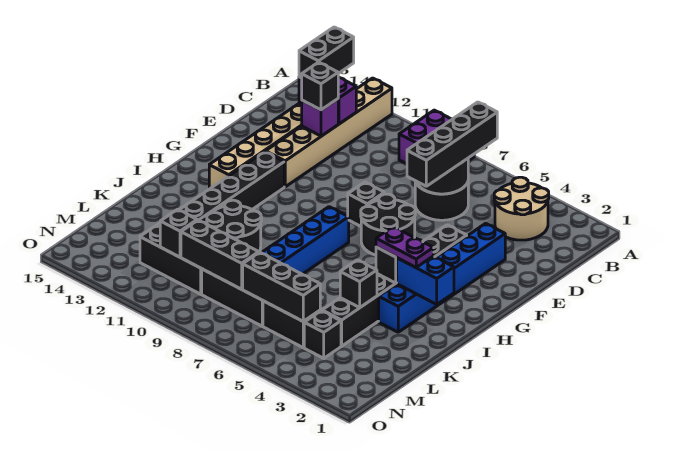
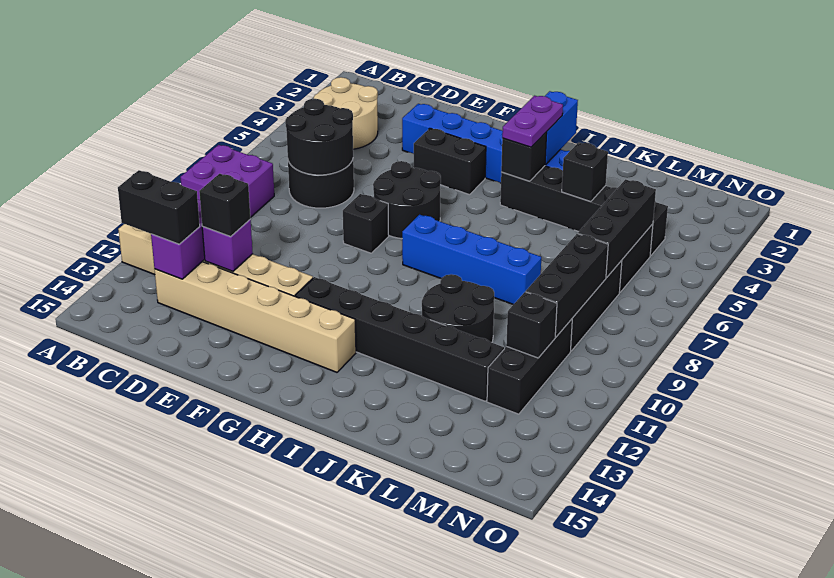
black brick B6:E6 level 3 -> none

